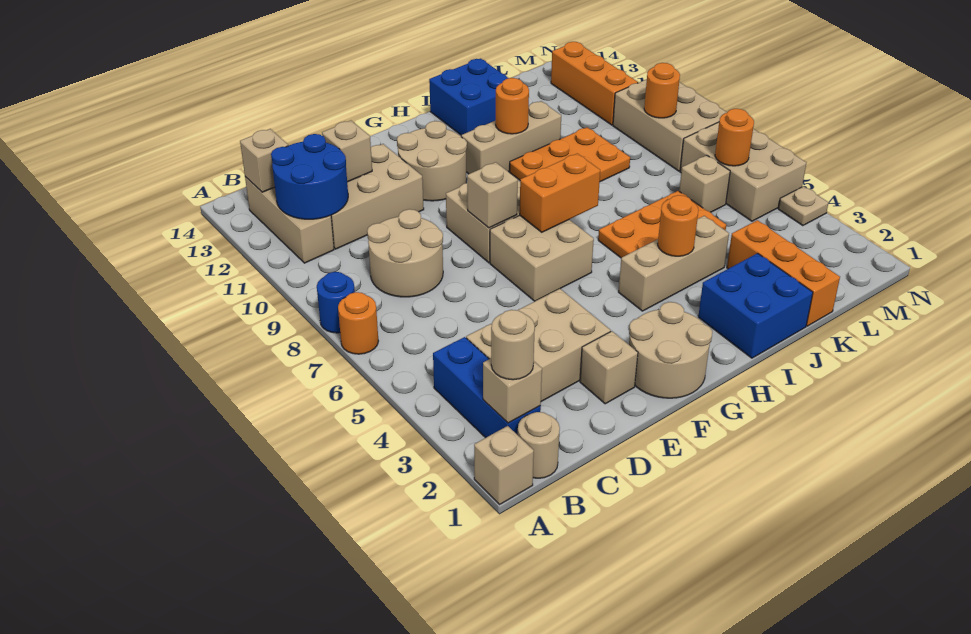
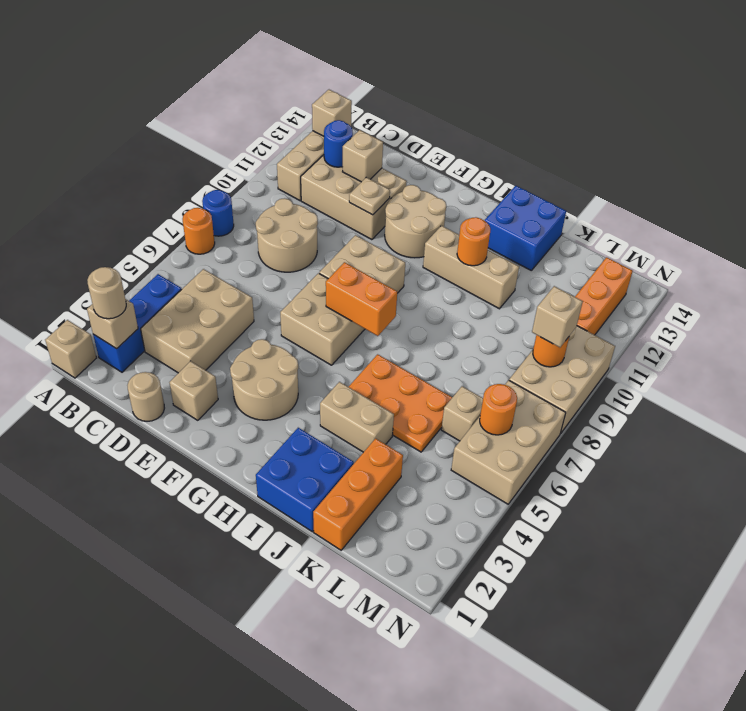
tan round brick B1 level 1 -> tan round brick D1 level 1
blue round brick B11:C12 level 2 -> blue round brick C12 level 2
tan brick C3:E4 level 1 -> tan brick C3:D5 level 1
tan round brick F1:G2 level 1 -> tan round brick F3:G4 level 1
tan brick F8 level 2 -> tan brick M9 level 3
tan brick H4:J4 level 1 -> tan brick I4:J4 level 1
orange round brick I4 level 2 -> none
orange plate I9:K10 level 1 -> none
tan plate N4 level 1 -> tan plate E11 level 2

